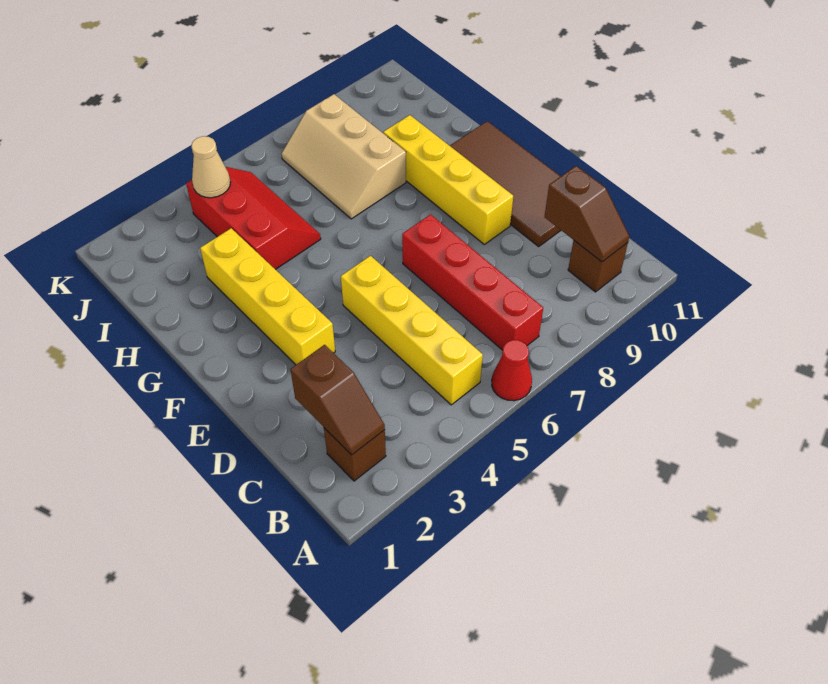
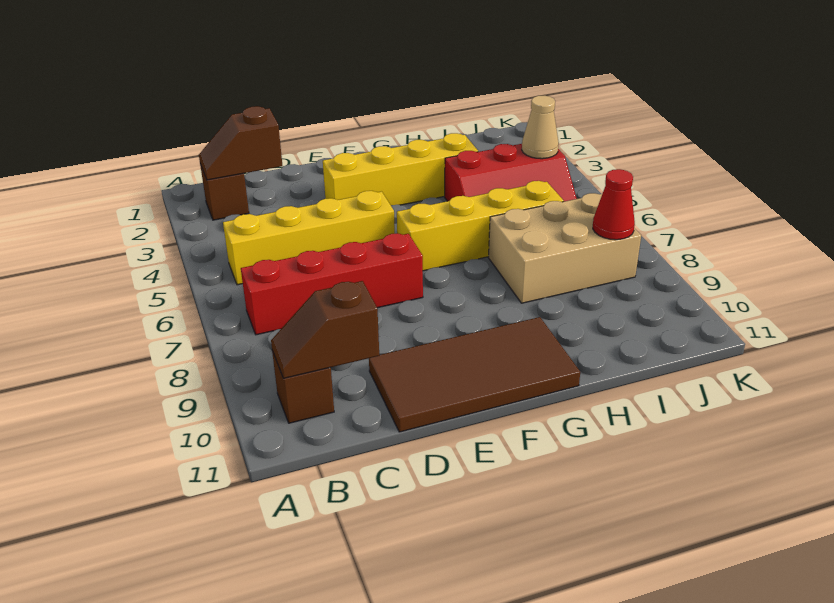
red cone A6 level 1 -> red cone J8 level 2
yellow brick E9:H9 level 1 -> yellow brick F6:I6 level 1
tan slope H7:J8 level 1 top 8 -> tan brick H7:J8 level 1

